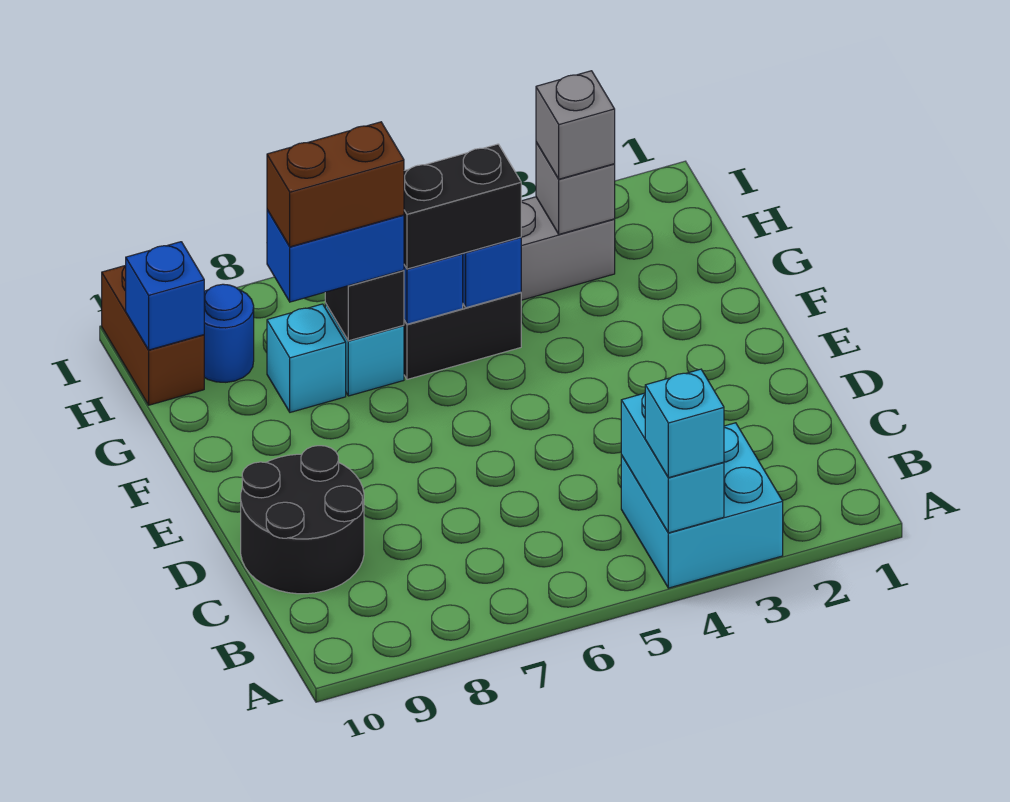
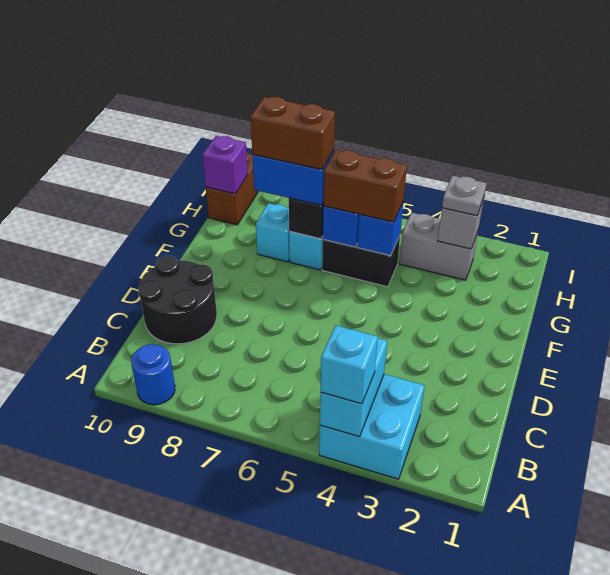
black brick G5:G6 level 3 -> brown brick G5:G6 level 3
grey brick H3 level 3 -> grey plate H3 level 3
blue round brick H9 level 1 -> blue round brick A9 level 1
blue brick H10 level 2 -> purple brick H10 level 2

